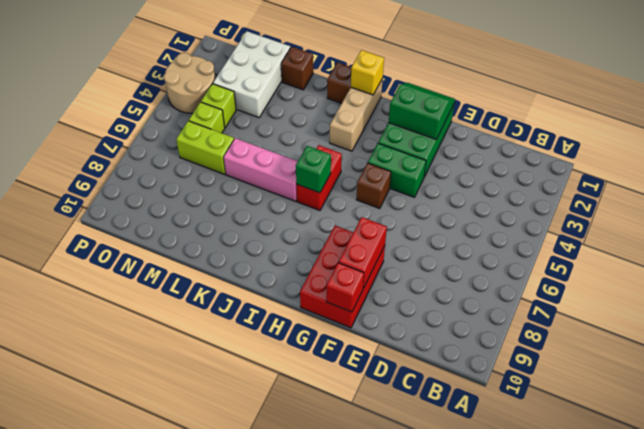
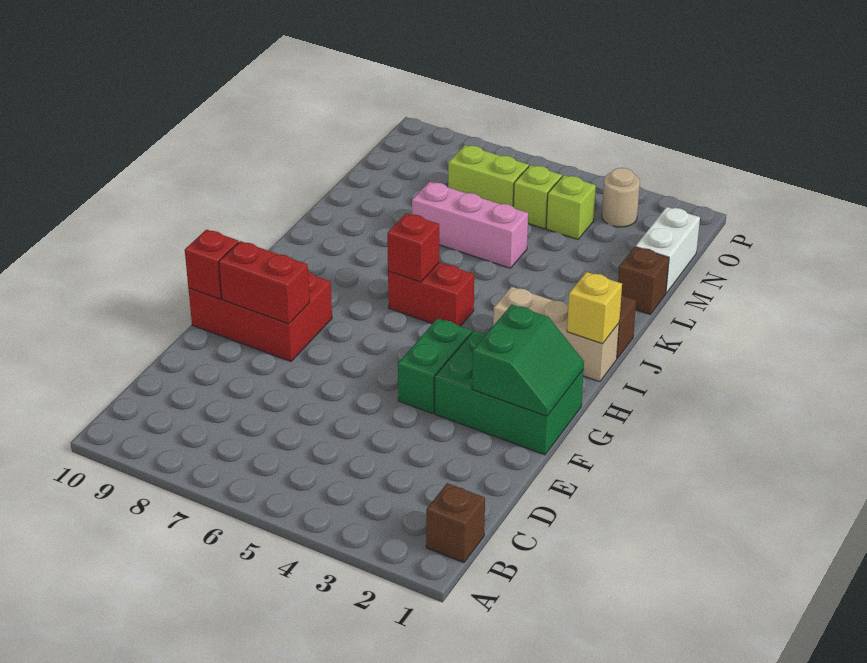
brown brick G5 level 1 -> brown brick B1 level 1
green brick I6 level 2 -> red brick I6 level 2
pink brick J6:L6 level 1 -> pink brick L5:L7 level 1
white brick M1:N3 level 1 -> white brick M1:N1 level 1
lime brick M6:N6 level 1 -> lime brick N6:N7 level 1
tan round brick O3:P4 level 1 -> tan round brick O3 level 1

